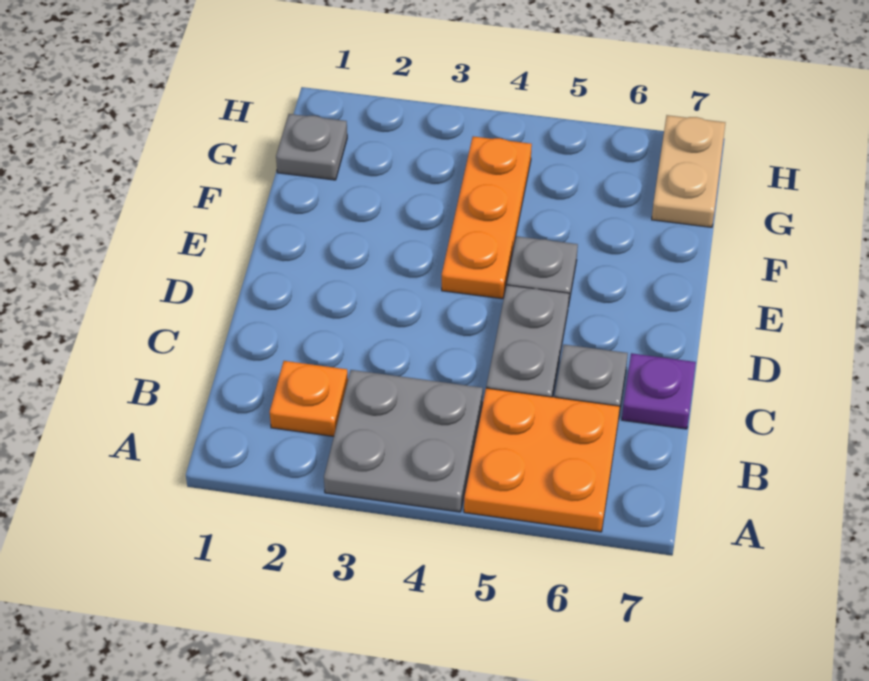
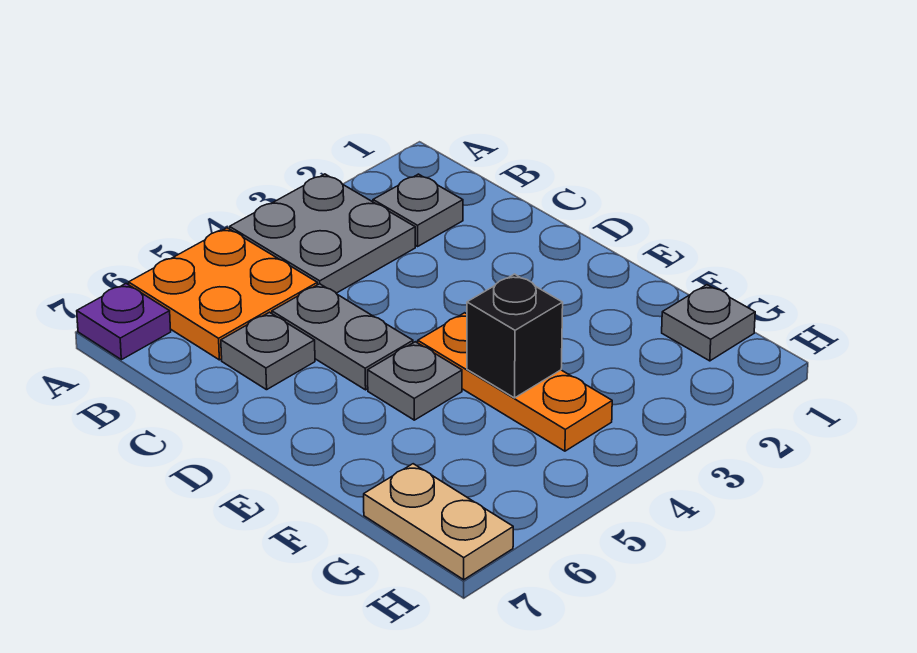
orange plate B2 level 1 -> grey plate B2 level 1
purple plate C7 level 1 -> purple plate A7 level 1
none -> black brick F4 level 2

